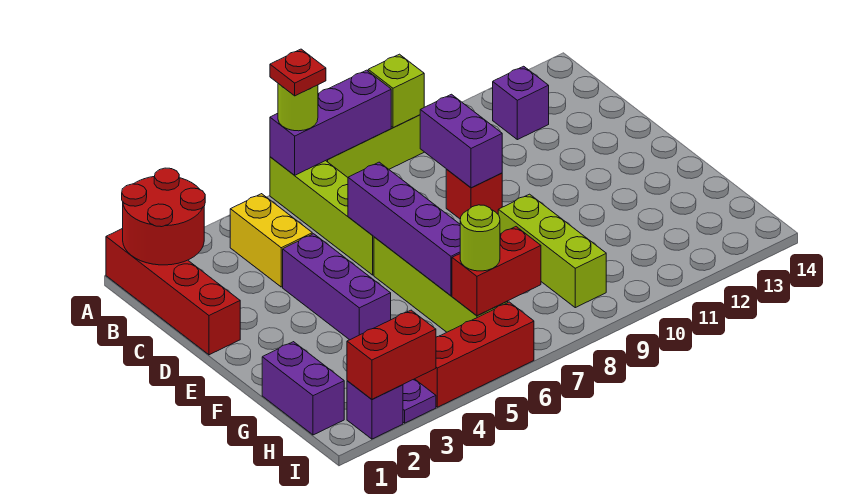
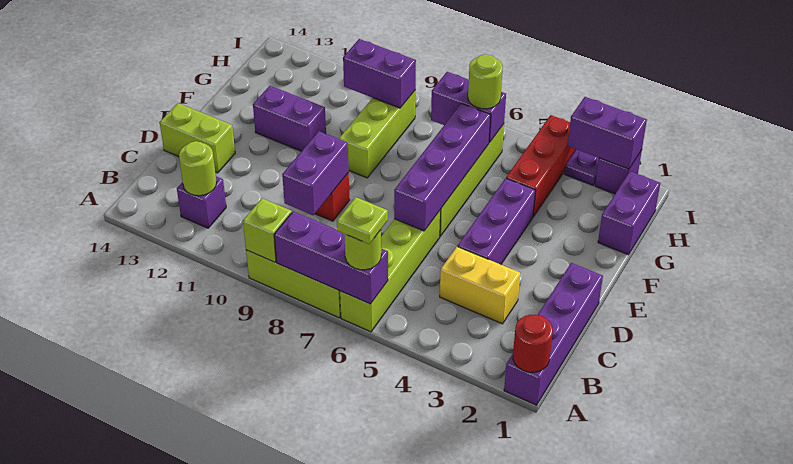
red brick A1:D1 level 1 -> purple brick A1:D1 level 1
red round brick A1:B2 level 2 -> red round brick A1 level 2
red plate A6 level 4 -> lime plate A6 level 4
yellow brick B4:C4 level 1 -> yellow brick C3:C4 level 1
none -> lime round brick B12 level 2
none -> lime brick D13:D14 level 1
none -> purple brick F11:F12 level 1
red brick H6:H7 level 2 -> purple brick H6:H7 level 2
none -> purple brick H9:H10 level 2
red brick I2:I3 level 2 -> purple brick I2:I3 level 2
red brick I4:I6 level 1 -> red brick G4:I4 level 1

